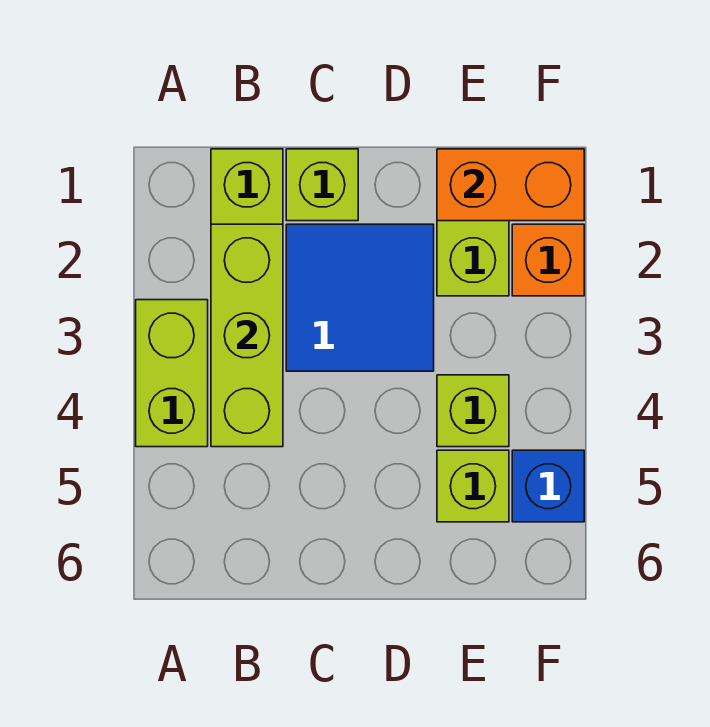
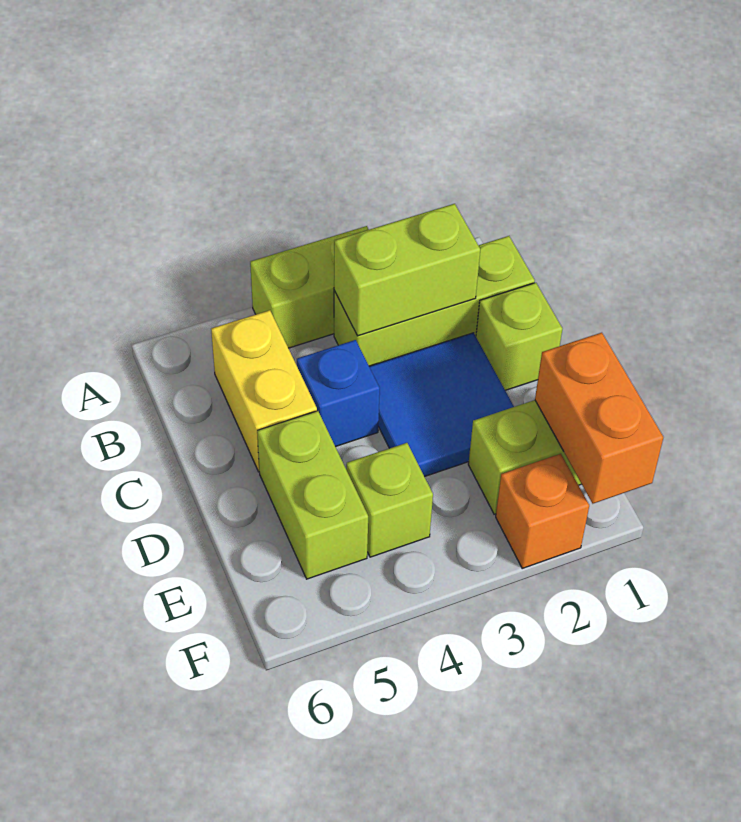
lime brick B2:B4 level 2 -> lime brick B2:B3 level 2
none -> yellow brick B5:C5 level 1
lime brick E5 level 1 -> lime brick D5:E5 level 1
blue brick F5 level 1 -> blue brick C4 level 1

